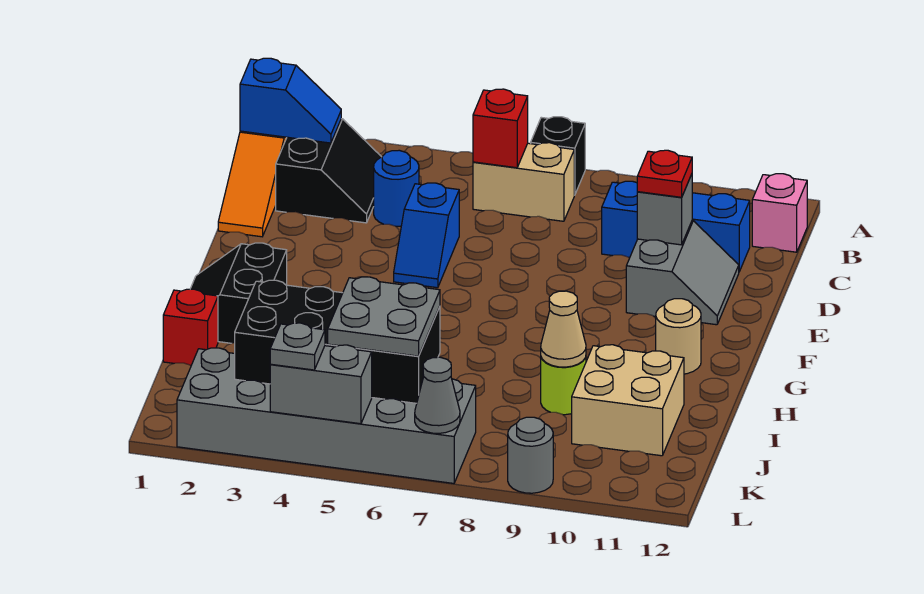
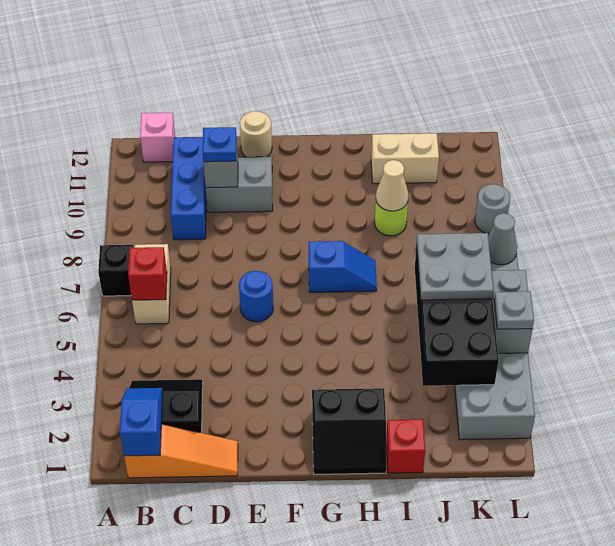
blue round brick C4 level 1 -> blue round brick E6 level 1
blue slope D5:E5 level 1 top D -> blue slope G7:H7 level 1 top G
red plate D10 level 3 -> blue plate D10 level 3
tan round brick G11 level 1 -> tan round brick E12 level 1
tan brick I10:J11 level 1 -> tan brick I11:J11 level 1

